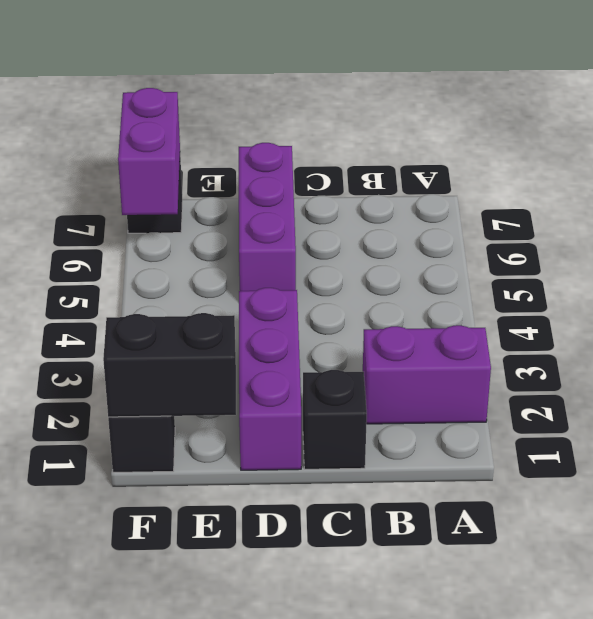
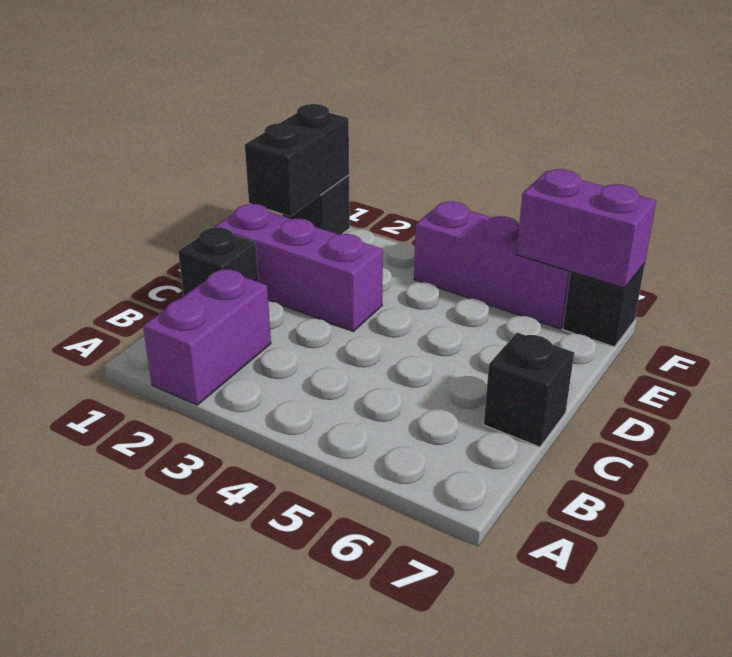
none -> black brick C7 level 1
purple brick D5:D7 level 1 -> purple brick F4:F6 level 1

